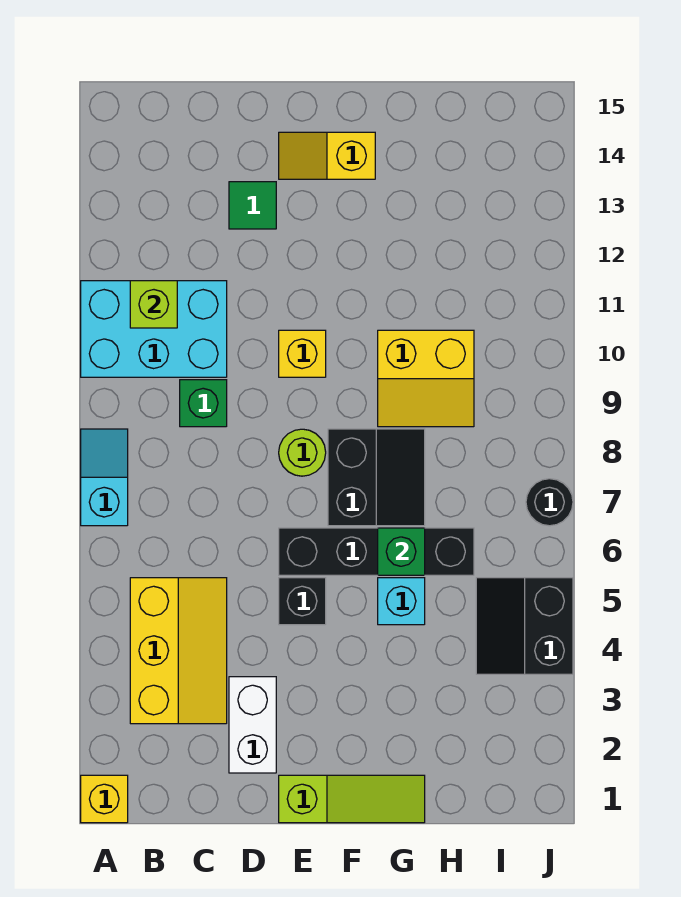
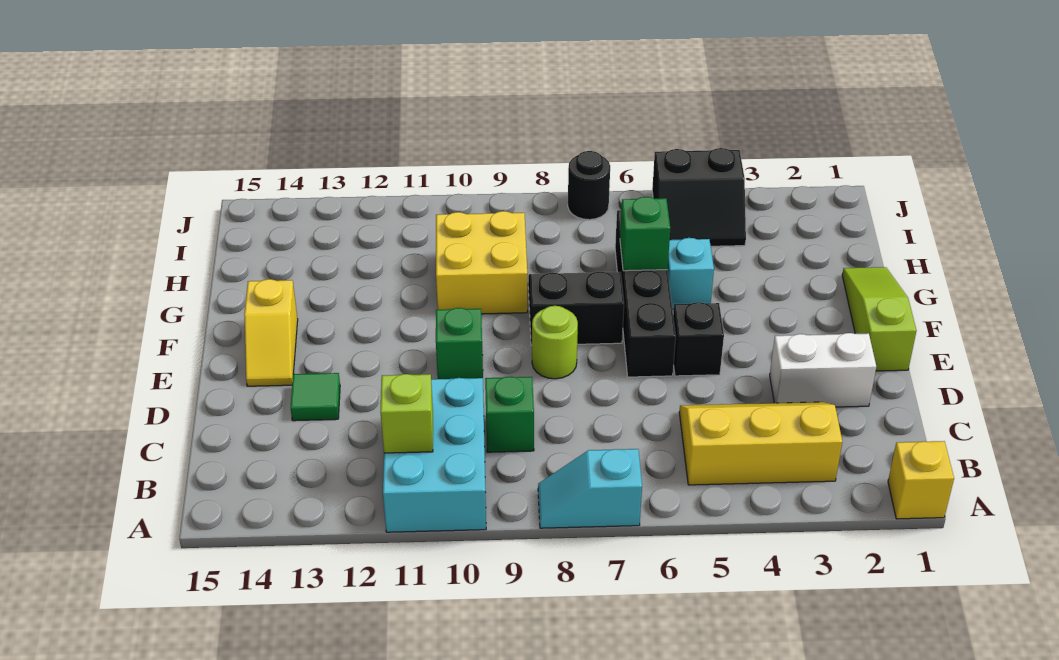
yellow brick E10 level 1 -> green brick E10 level 1
yellow slope G9:H10 level 1 top 10 -> yellow brick G9:H10 level 1

